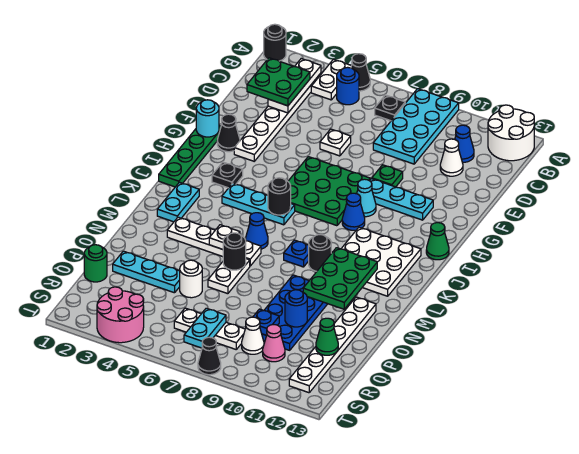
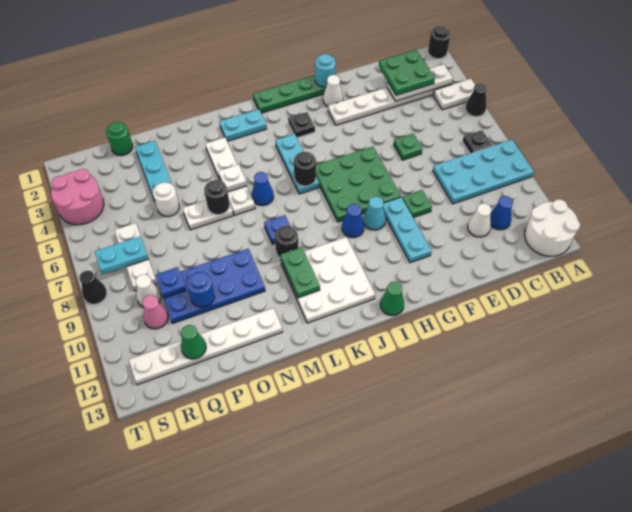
blue round brick B5 level 1 -> none
white plate E6 level 1 -> green plate E6 level 1
black cone G2 level 1 -> white cone G2 level 1
green plate L10:N11 level 2 -> green plate L10:L11 level 2

